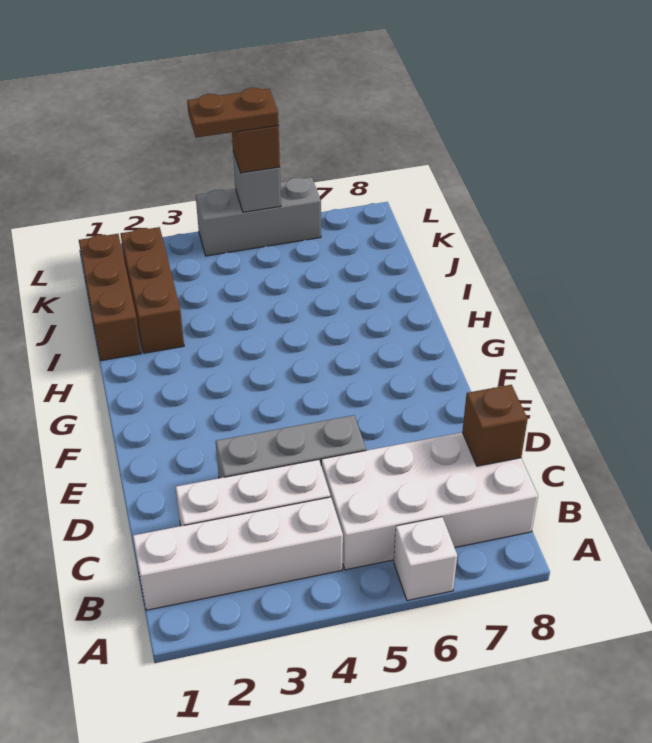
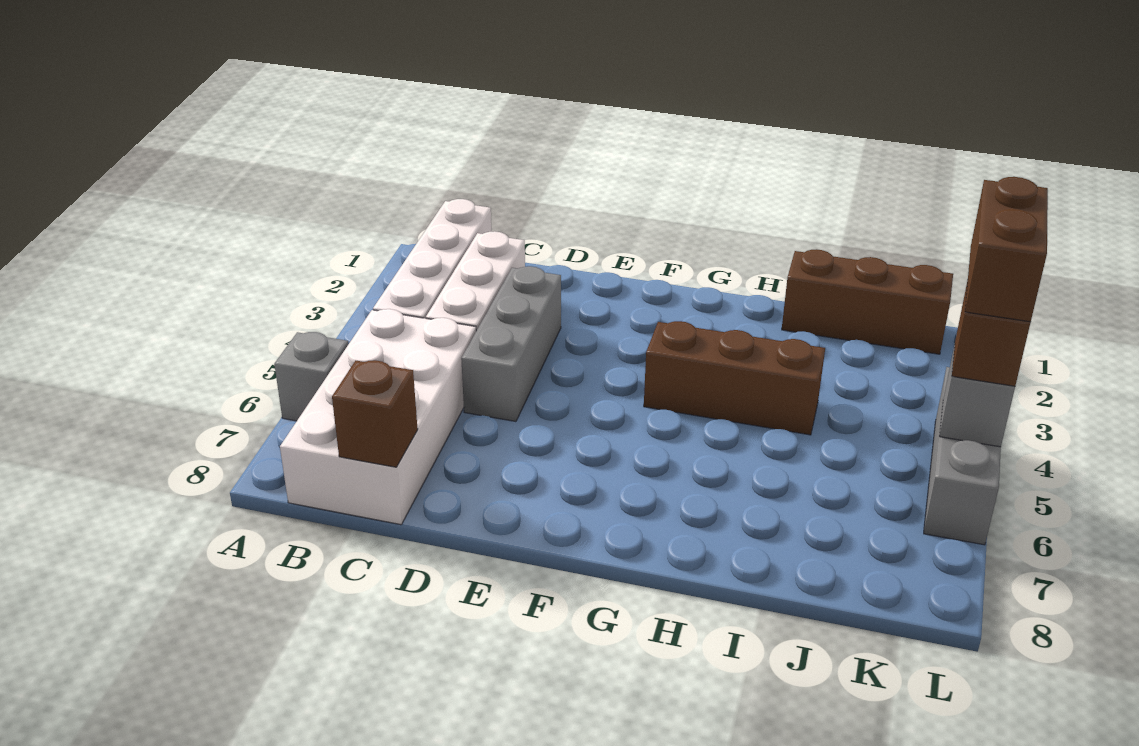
white brick A6 level 1 -> grey brick A6 level 1
brown brick I2:K2 level 1 -> brown brick G4:I4 level 1
brown plate L4:L5 level 4 -> brown brick L4:L5 level 4

